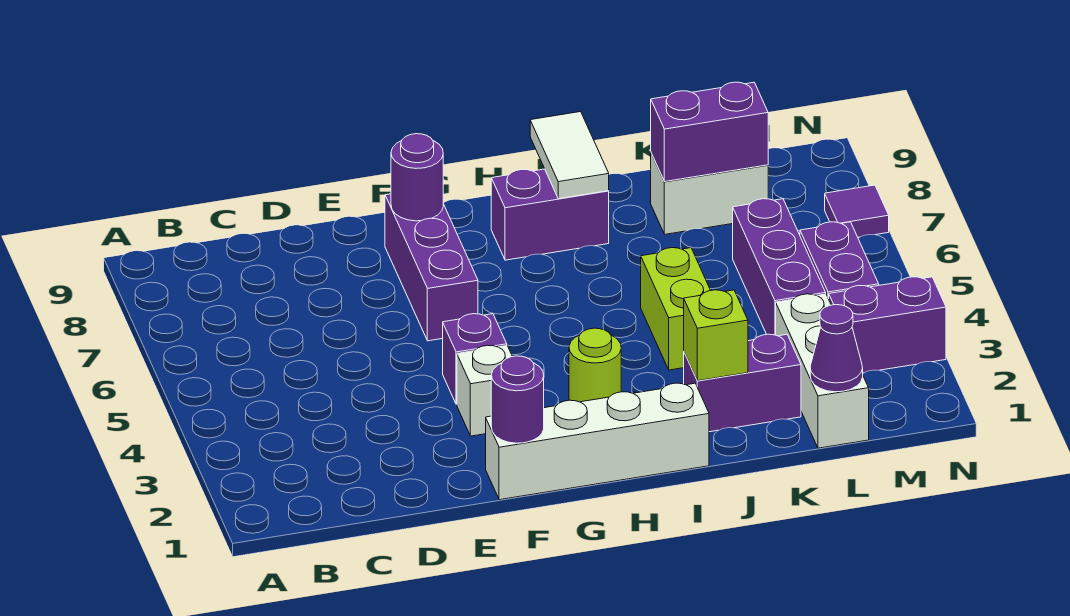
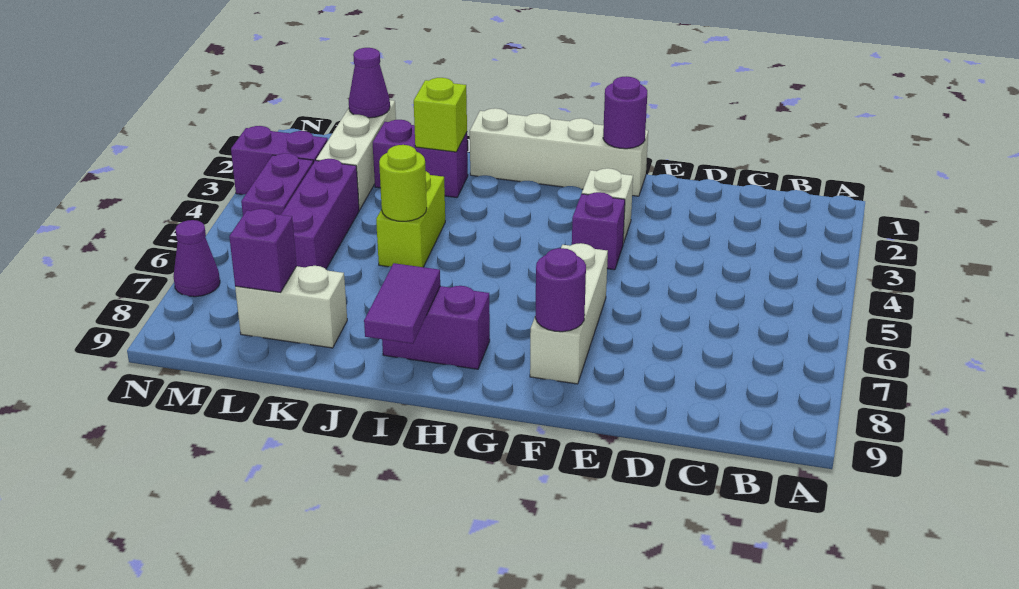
purple brick F6:F8 level 1 -> white brick F6:F8 level 1
lime round brick H3 level 1 -> lime round brick J5 level 2
white tile I8:I9 level 2 -> purple tile I8:I9 level 2
purple brick K8:L8 level 2 -> purple brick L8 level 2
purple tile N7 level 1 -> purple cone N7 level 1

